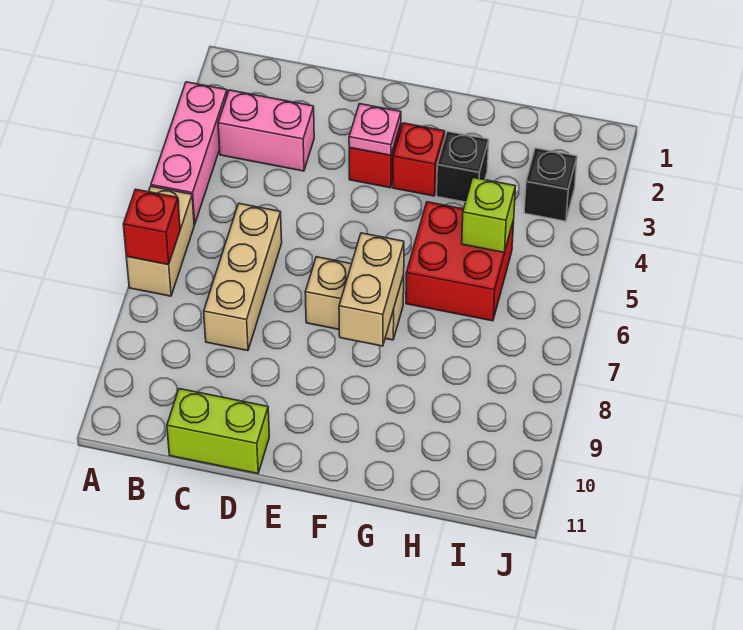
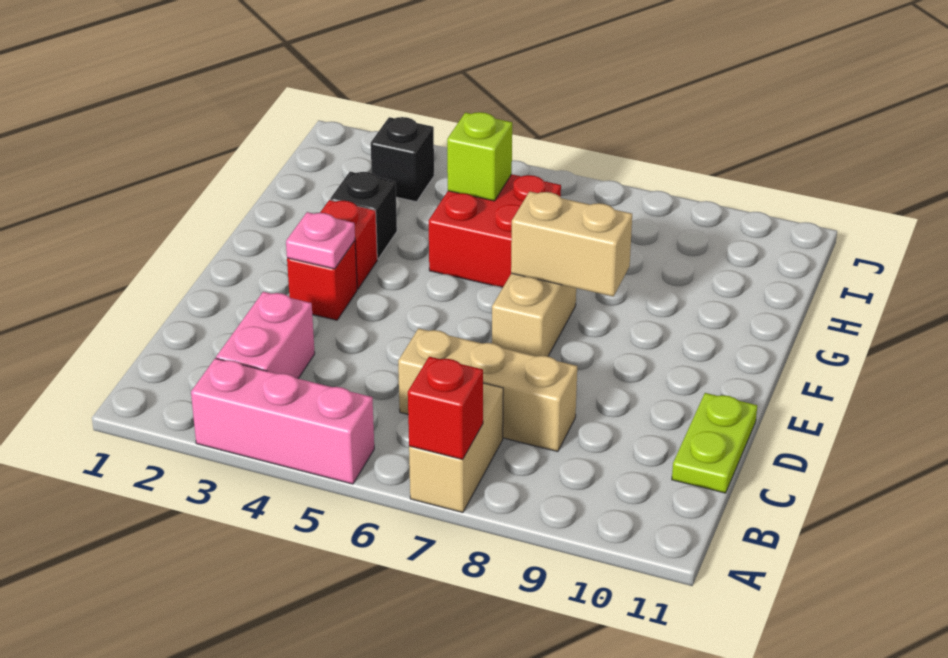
tan brick A6:A7 level 1 -> tan brick A7:B7 level 1
lime brick C11:D11 level 1 -> lime plate C11:D11 level 1

